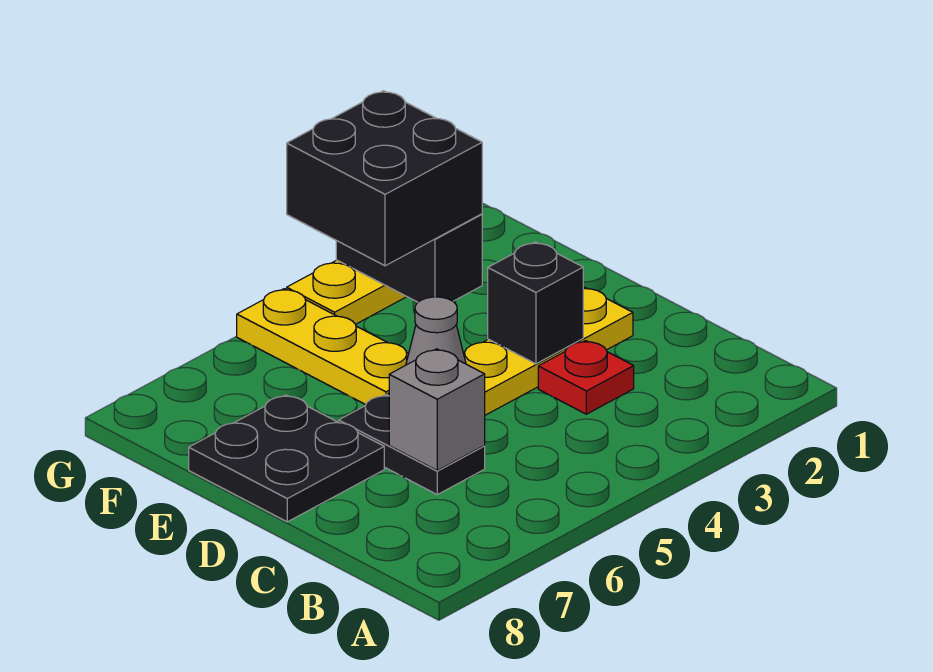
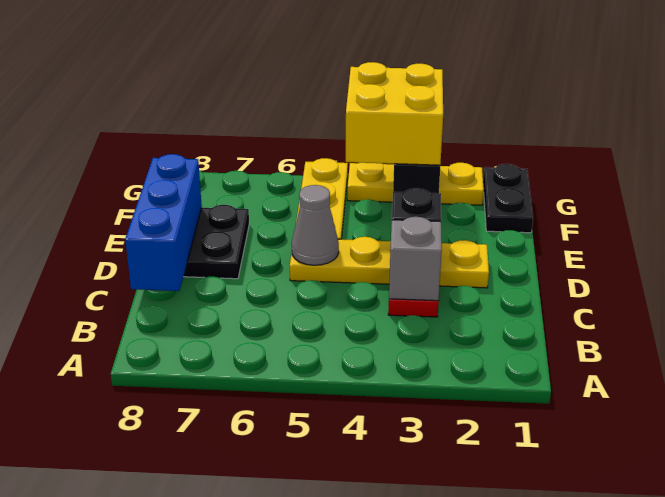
black plate C6:D6 level 1 -> black plate F1:G1 level 1
grey brick C6 level 2 -> grey brick C3 level 2
none -> blue brick C8:E8 level 2
black brick F3:G4 level 3 -> yellow brick F3:G4 level 3

